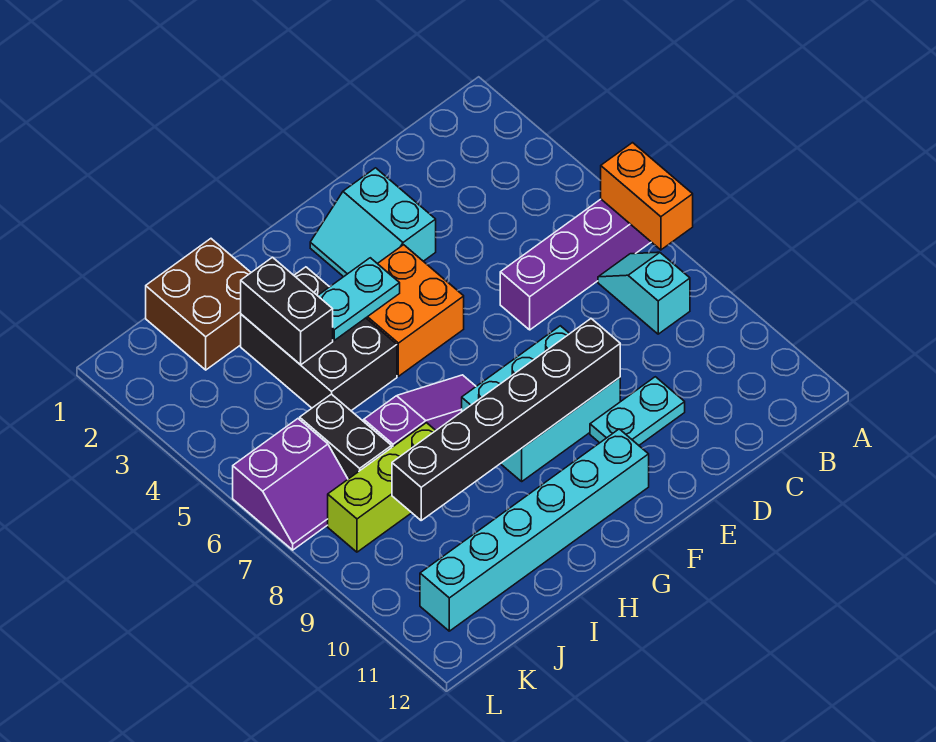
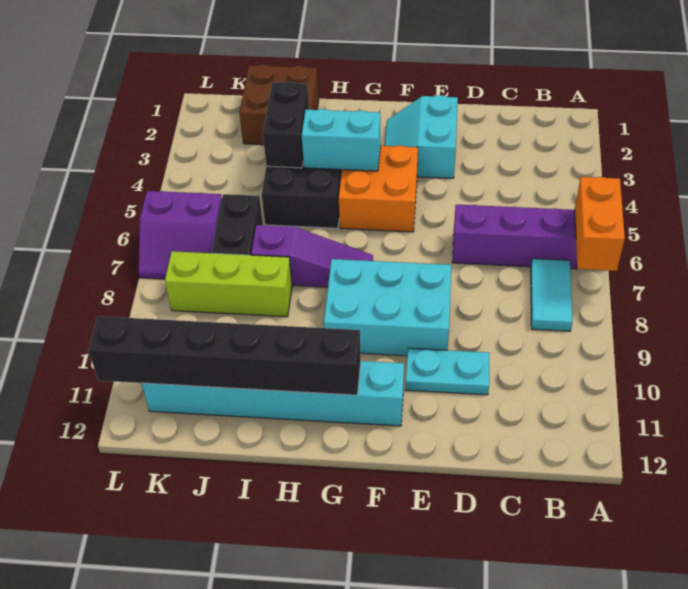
cyan slope B7:B8 level 1 top 8 -> cyan tile B7:B8 level 1
black brick E9:J9 level 2 -> black brick G11:L11 level 2
cyan plate G4:H4 level 2 -> cyan brick G4:H4 level 2

